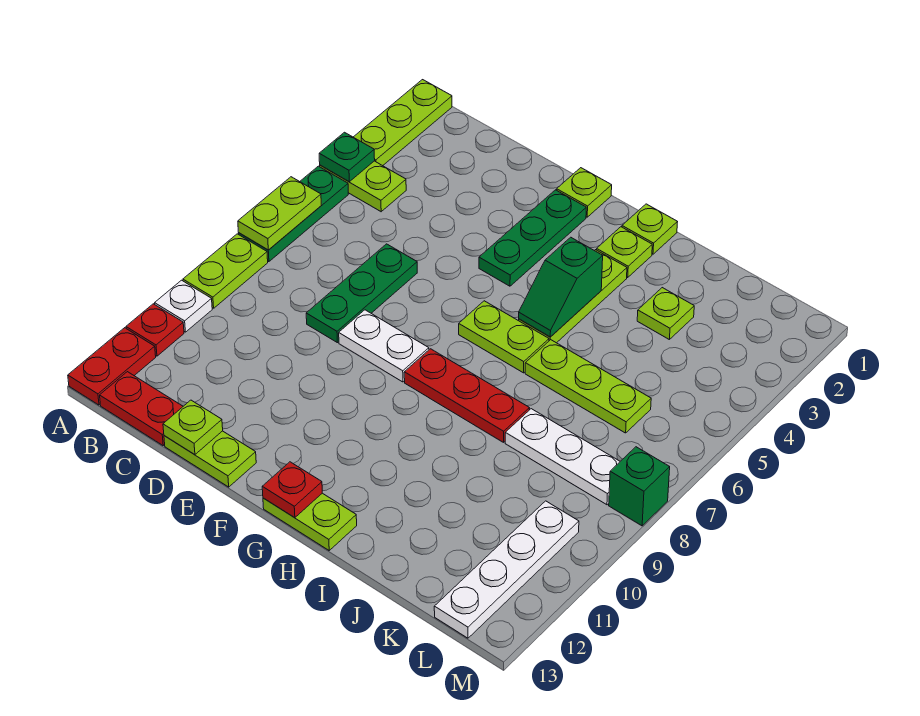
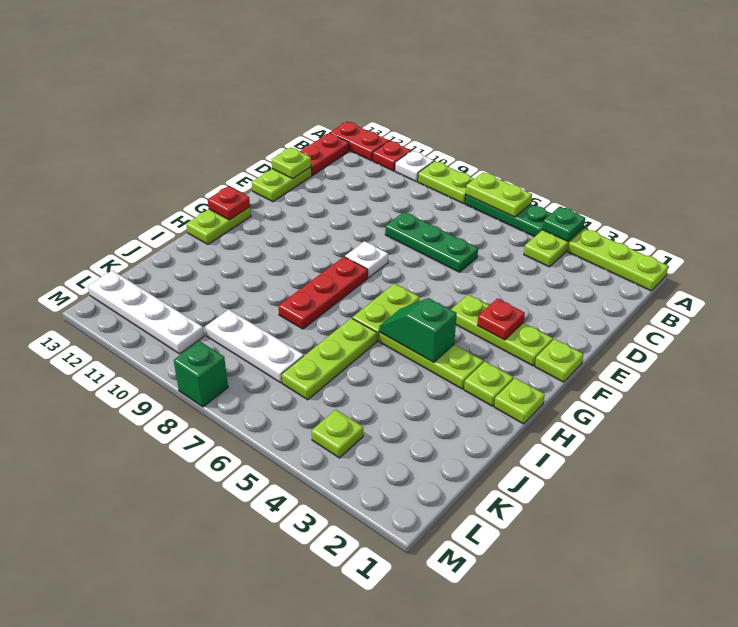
white plate E8:F8 level 1 -> white plate F8 level 1
green plate F2:F4 level 1 -> lime plate F2:F4 level 1
none -> red plate F3 level 2
lime plate J3 level 1 -> lime plate L4 level 1
white plate J8:L8 level 1 -> white plate K7:K9 level 1

